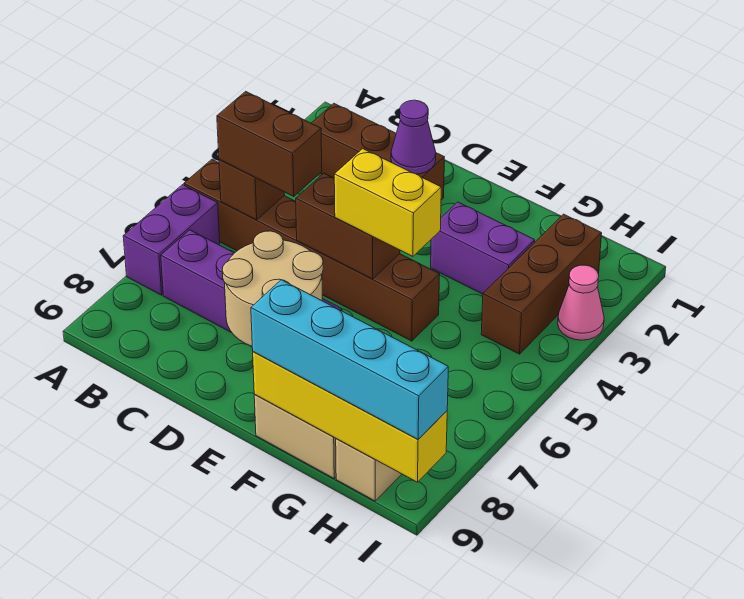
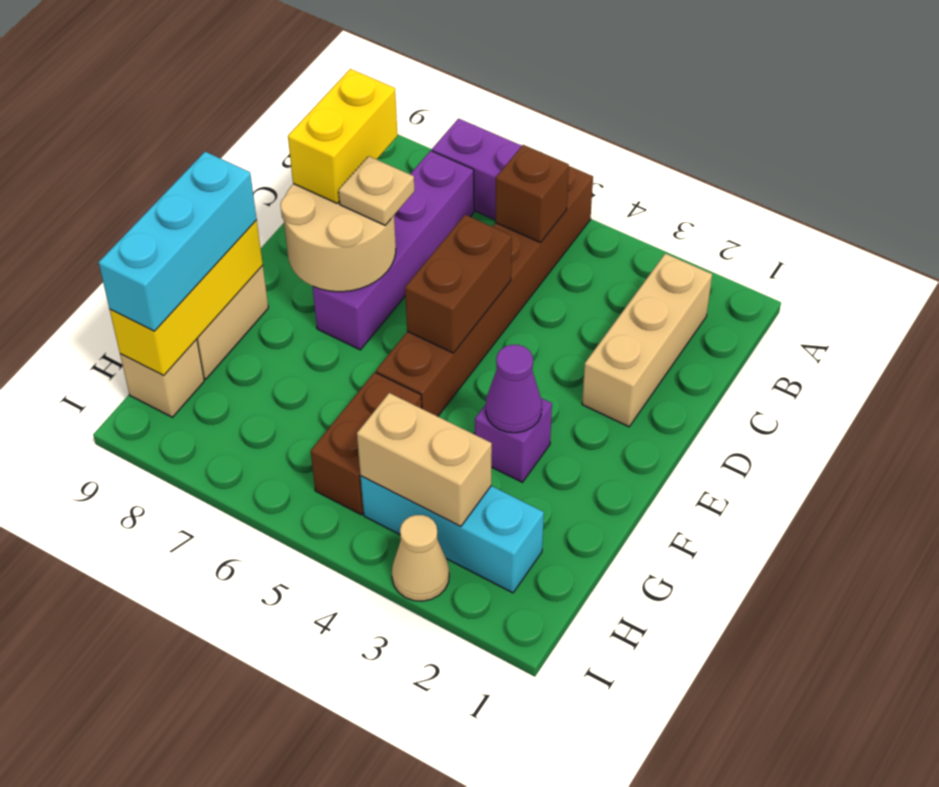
brown brick B2:D2 level 1 -> tan brick B2:D2 level 1
brown brick B5:C5 level 3 -> brown brick G5:H5 level 1
purple cone D2 level 2 -> purple cone F3 level 2
none -> tan plate D7 level 3
yellow brick E5:F5 level 3 -> yellow brick C8:D8 level 3
purple brick F3:G3 level 1 -> purple brick F3 level 1
yellow brick F9:I9 level 2 -> yellow brick F9:H9 level 2
cyan brick F9:I9 level 3 -> cyan brick F9:H9 level 3
brown brick H2:H4 level 1 -> cyan brick H2:H4 level 1
none -> tan brick H3:H4 level 2
pink cone I3 level 1 -> tan cone I3 level 1

